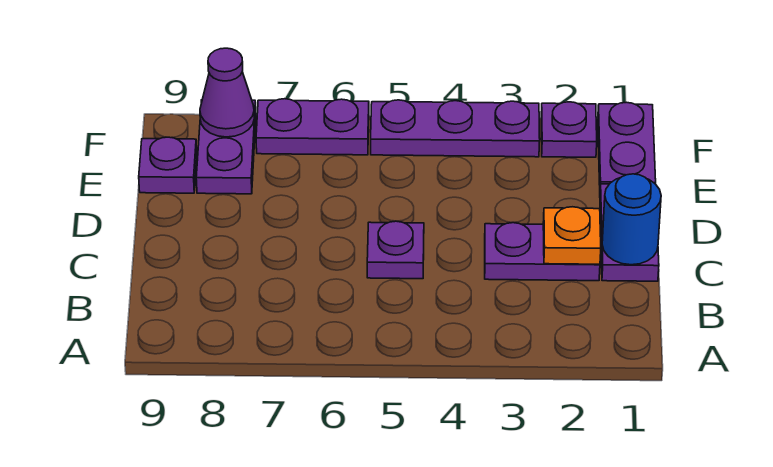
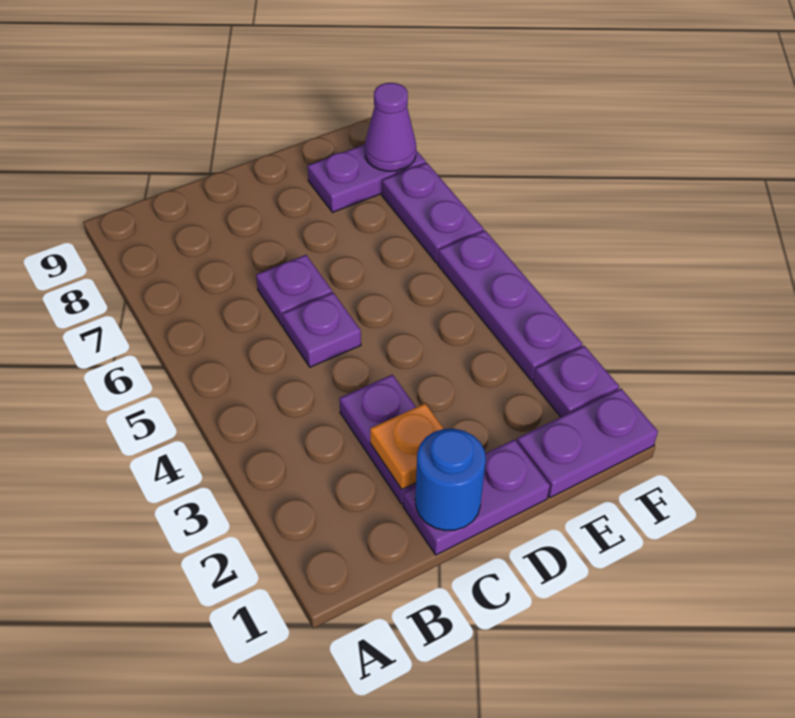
purple plate E9 level 1 -> purple plate C6 level 1

